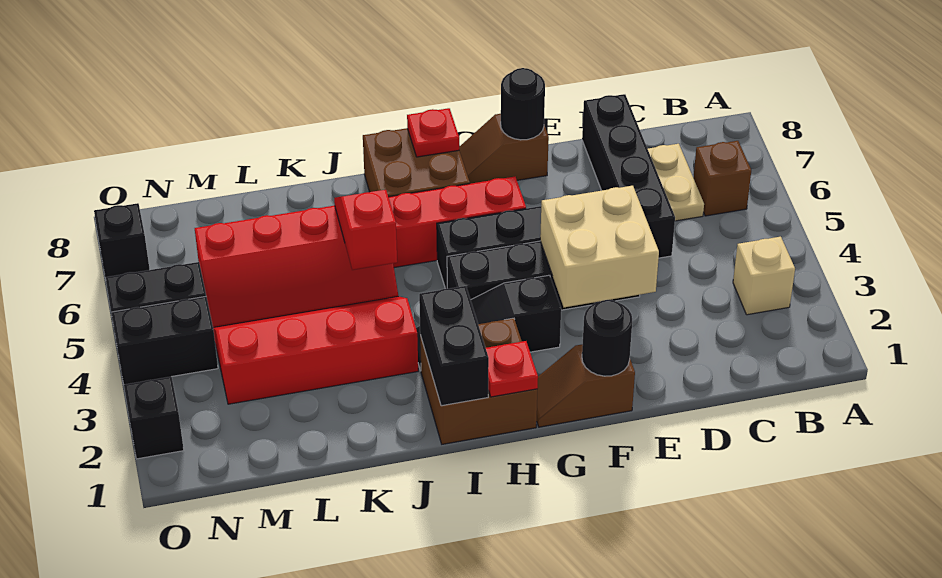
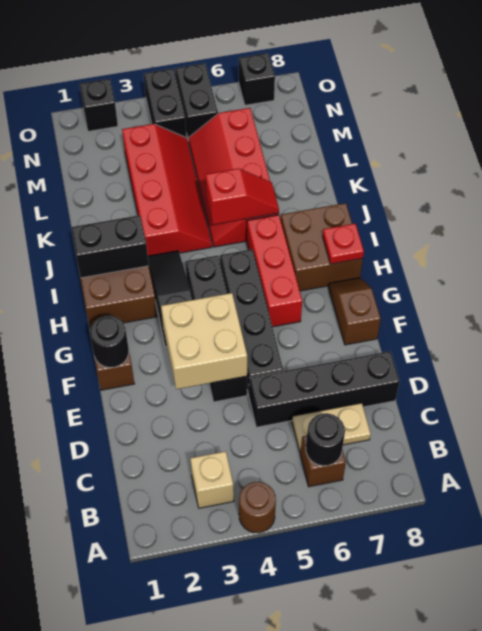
none -> brown round brick A4 level 1
black round brick F8 level 2 -> black round brick B6 level 2
red plate H1 level 2 -> none

